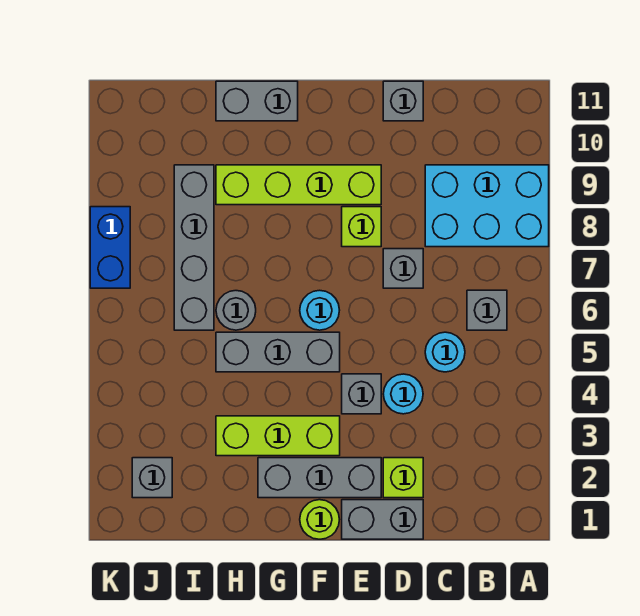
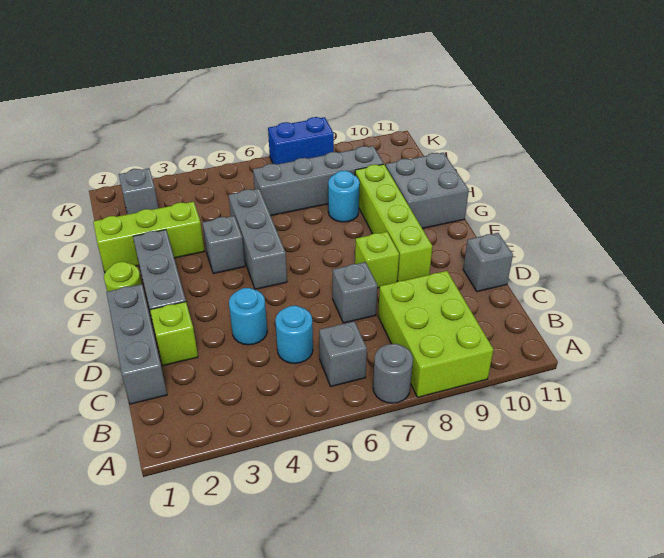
cyan brick A8:C9 level 1 -> lime brick A8:C9 level 1
grey brick D1:E1 level 1 -> grey brick C1:E1 level 1
grey brick E4 level 1 -> grey brick G4 level 1
lime brick F3:H3 level 1 -> lime brick H1:H3 level 1
cyan round brick F6 level 1 -> cyan round brick H8 level 1
grey brick G11:H11 level 1 -> grey brick G10:H11 level 1
grey round brick H6 level 1 -> grey round brick A7 level 1

